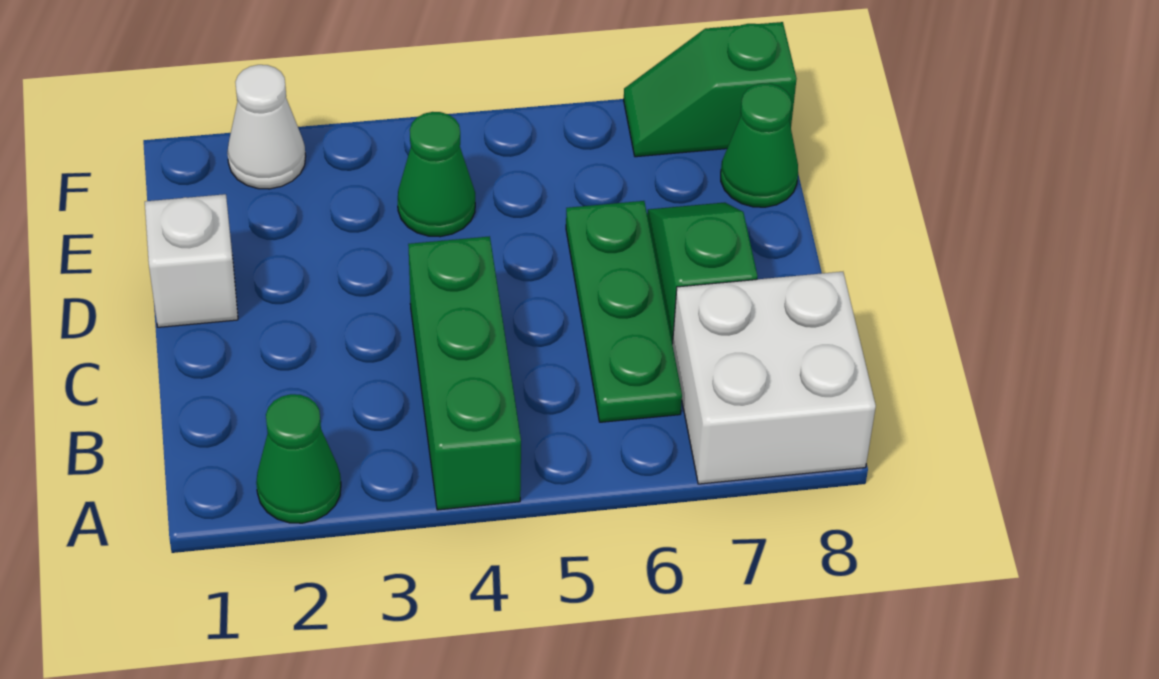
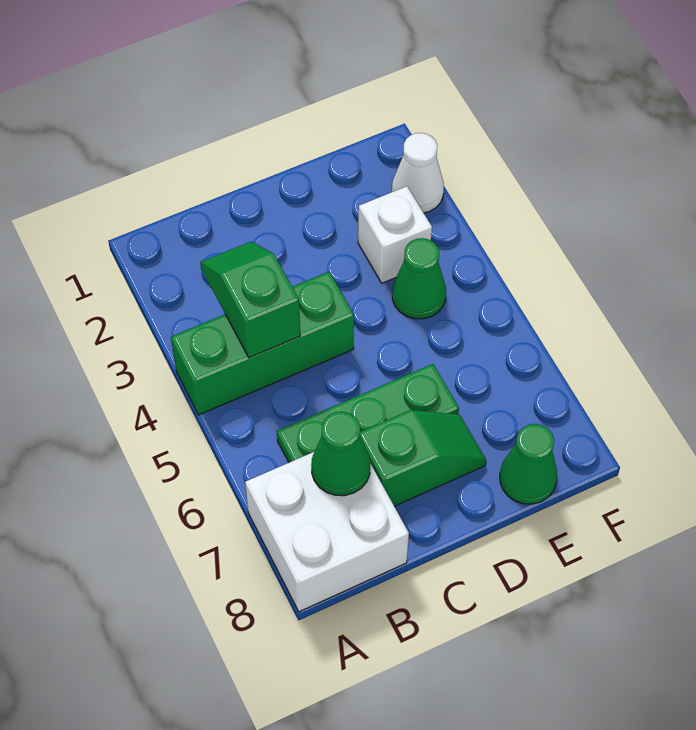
green cone A2 level 1 -> green cone B7 level 2
white brick D1 level 1 -> white brick E3 level 1
green slope F7:F8 level 1 top 8 -> green slope B3:B4 level 2 top 4

